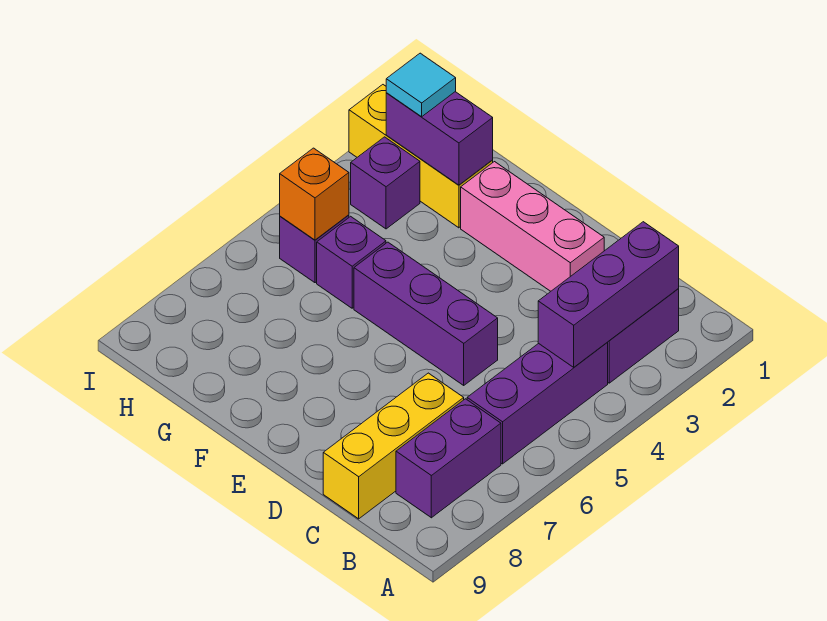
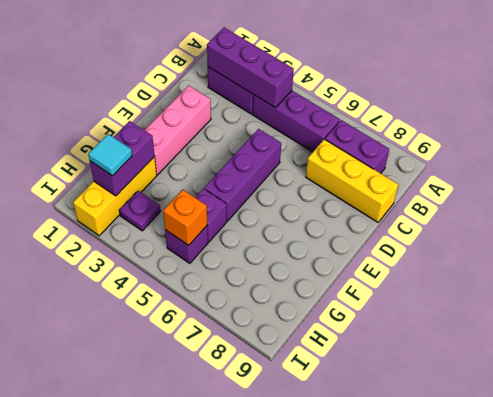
purple brick H3 level 1 -> purple plate H3 level 1

